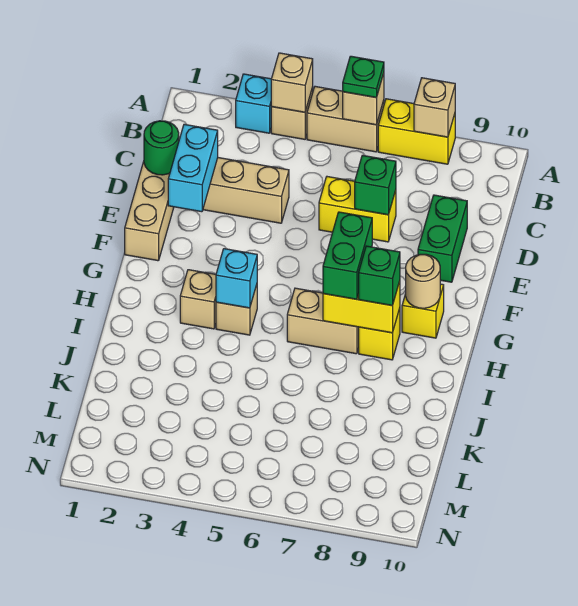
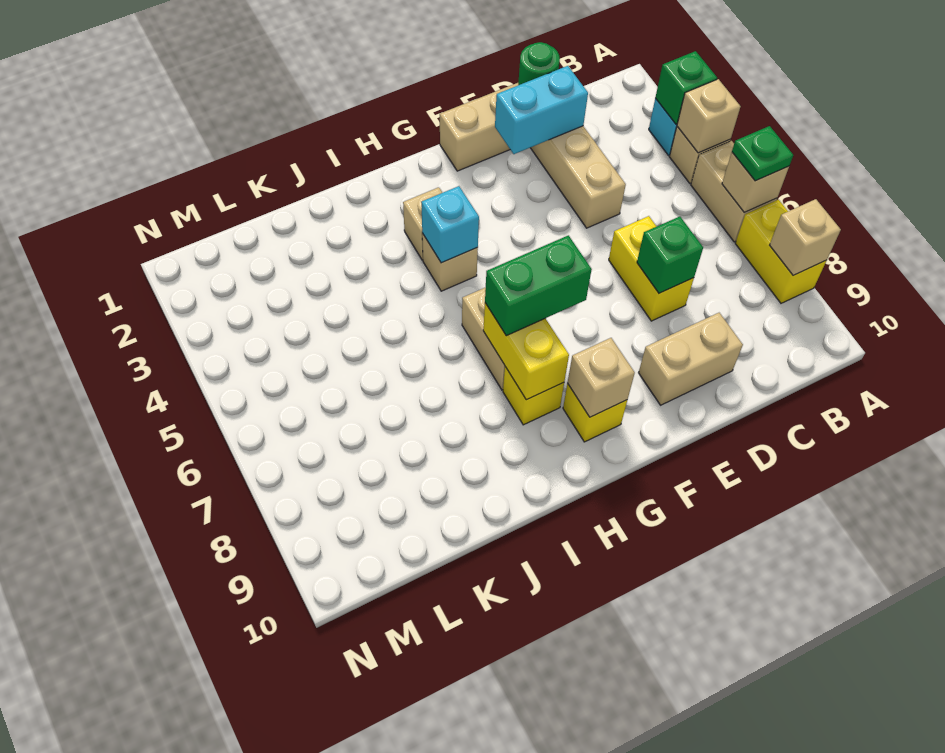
green brick D9:E9 level 1 -> tan brick D9:E9 level 1
tan round brick G9 level 2 -> tan brick G9 level 2
green brick H8 level 3 -> green brick A3 level 2

